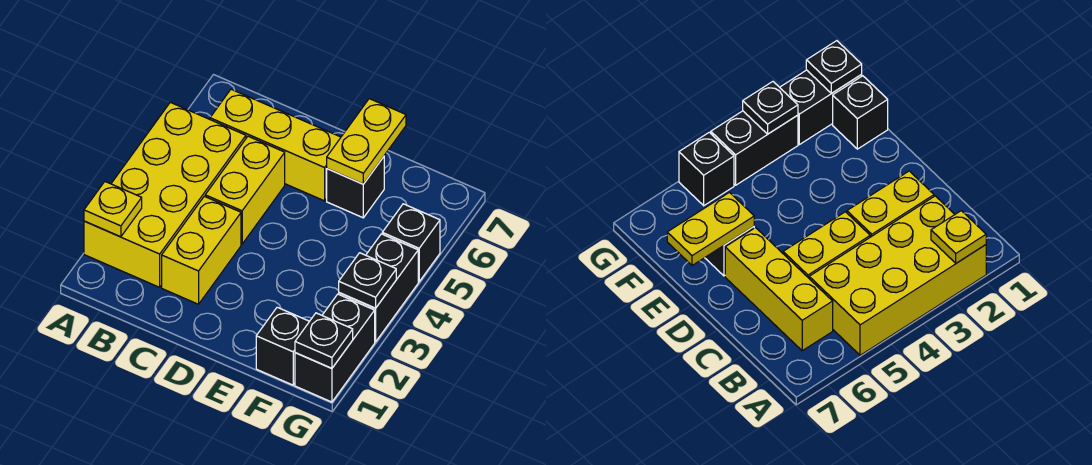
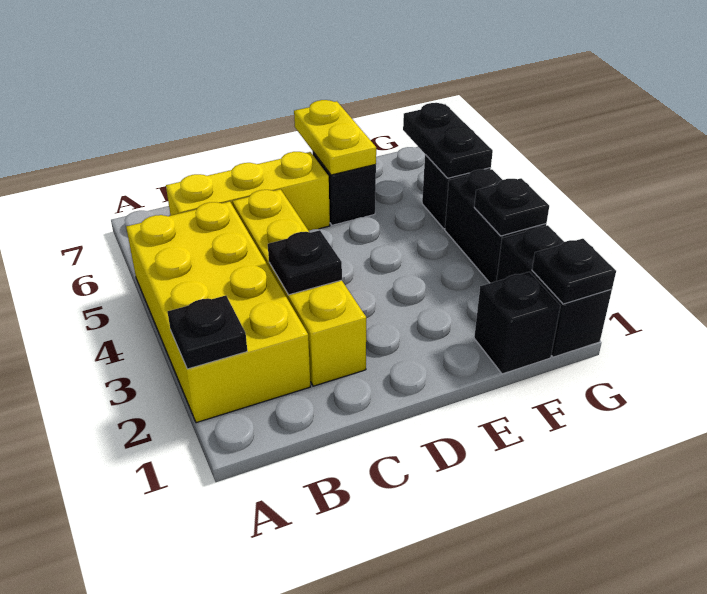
yellow plate A2 level 2 -> black plate A2 level 2
none -> black plate C3 level 2
none -> black plate G5:G6 level 2

